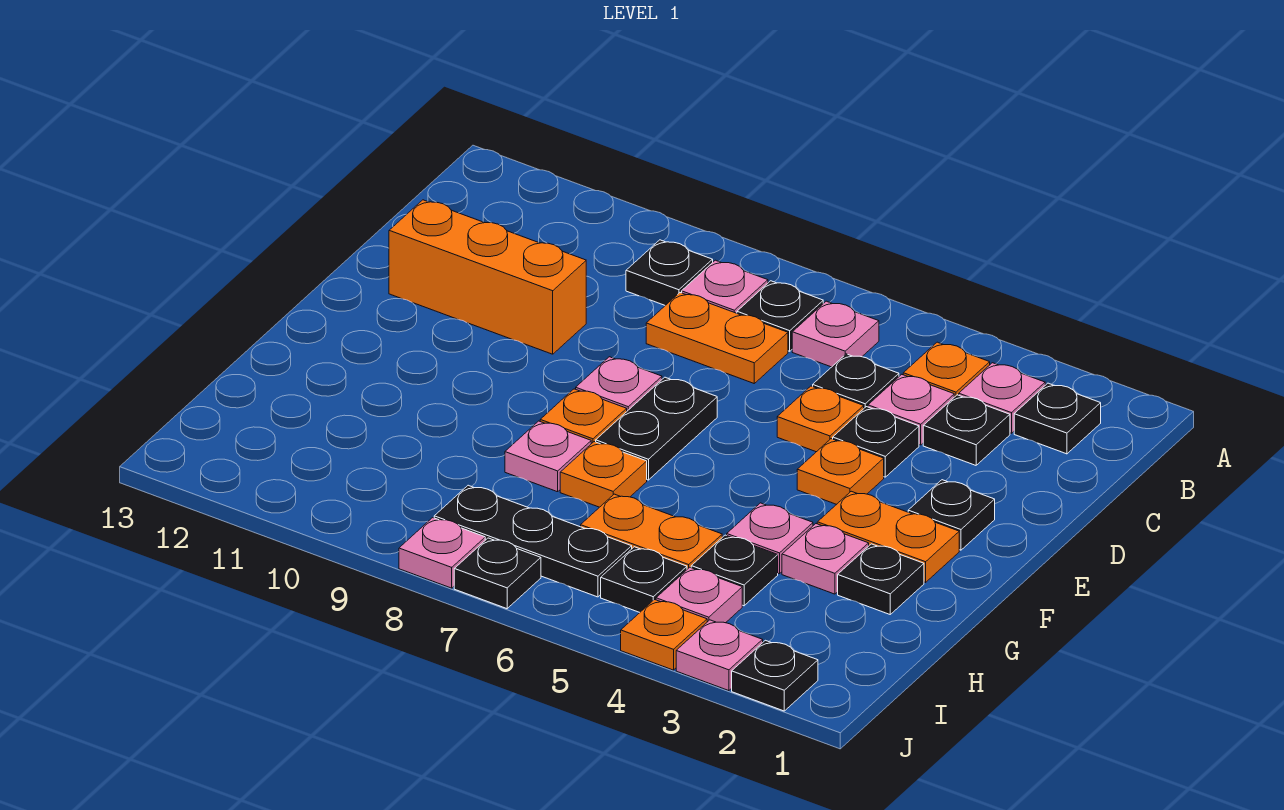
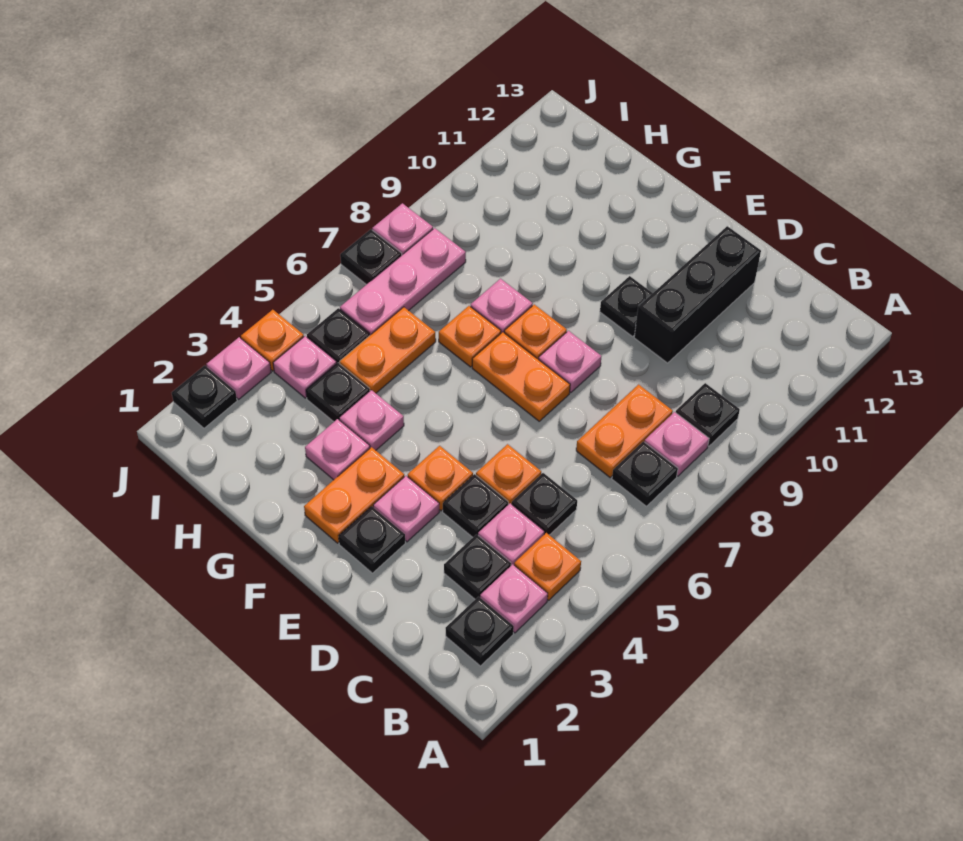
pink plate B6 level 1 -> pink plate E3 level 1
orange brick D10:D12 level 1 -> black brick D10:D12 level 1
black plate E7:F7 level 1 -> orange plate E7:F7 level 1
black plate G2 level 1 -> black plate E10 level 1
black plate I6:I8 level 1 -> pink plate I6:I8 level 1

